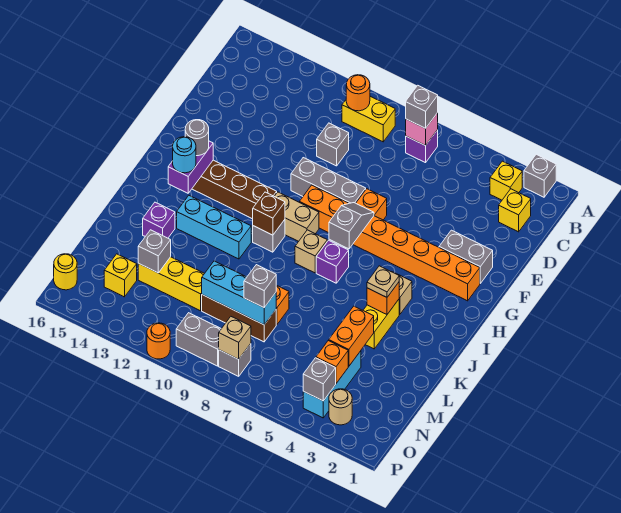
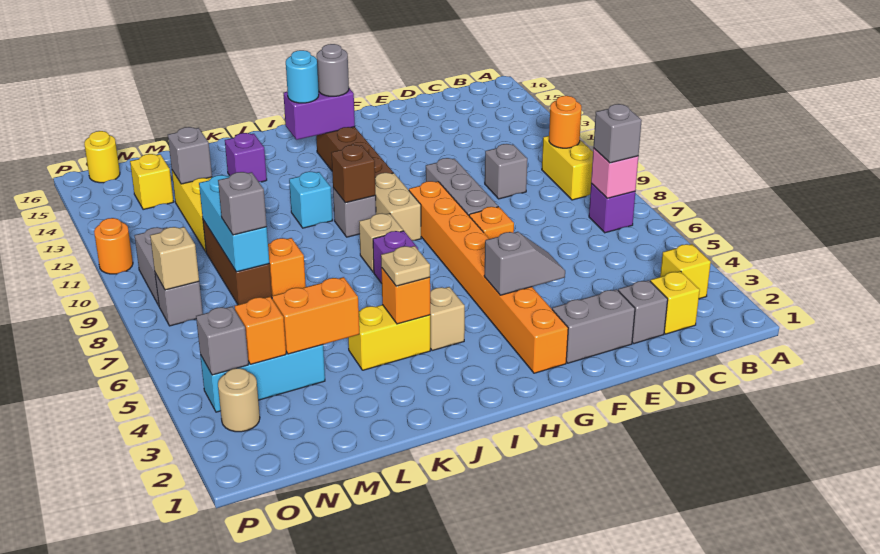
grey brick A2 level 1 -> grey brick D2 level 1
grey brick F2:F3 level 1 -> grey brick E2:F2 level 1
grey slope G7:H7 level 2 top H -> grey slope F4:G4 level 2 top G
cyan brick J11:J13 level 1 -> cyan brick J11 level 1

